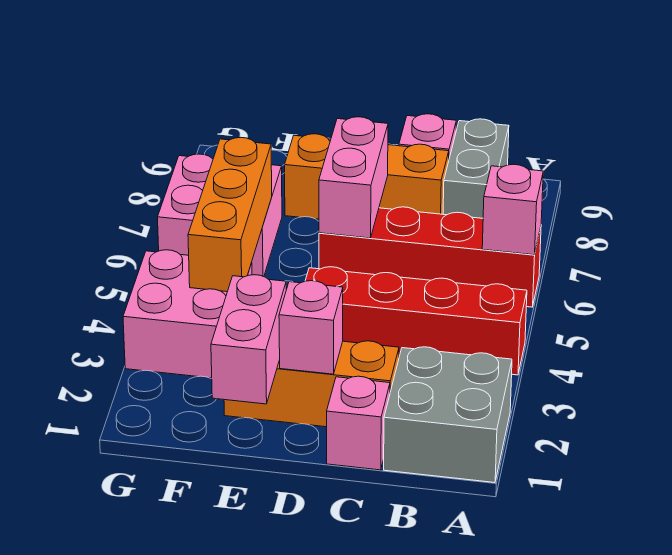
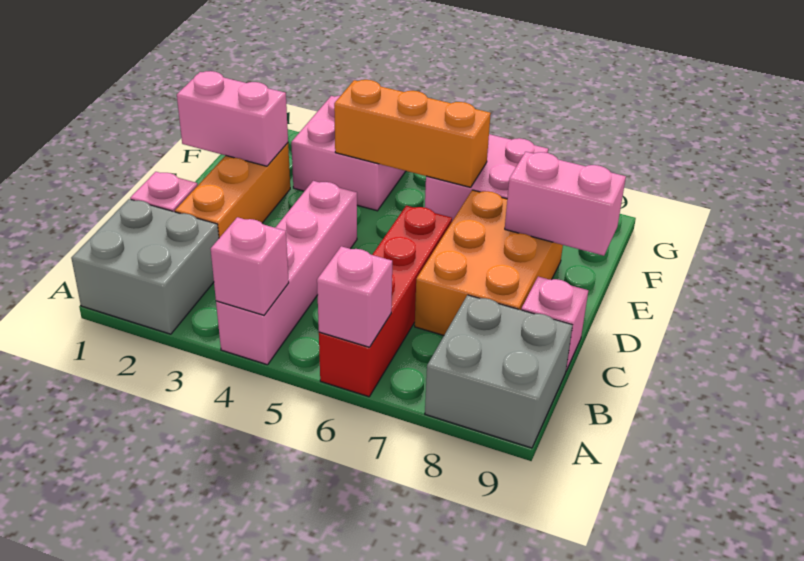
red brick A4:D4 level 1 -> pink brick A4:D4 level 1
grey brick B8:B9 level 1 -> grey brick A8:B9 level 1
orange brick C8:E8 level 1 -> orange brick C7:E8 level 1
pink brick D2 level 2 -> pink brick A4 level 2
pink brick D6:D7 level 2 -> pink brick E8:E9 level 2

